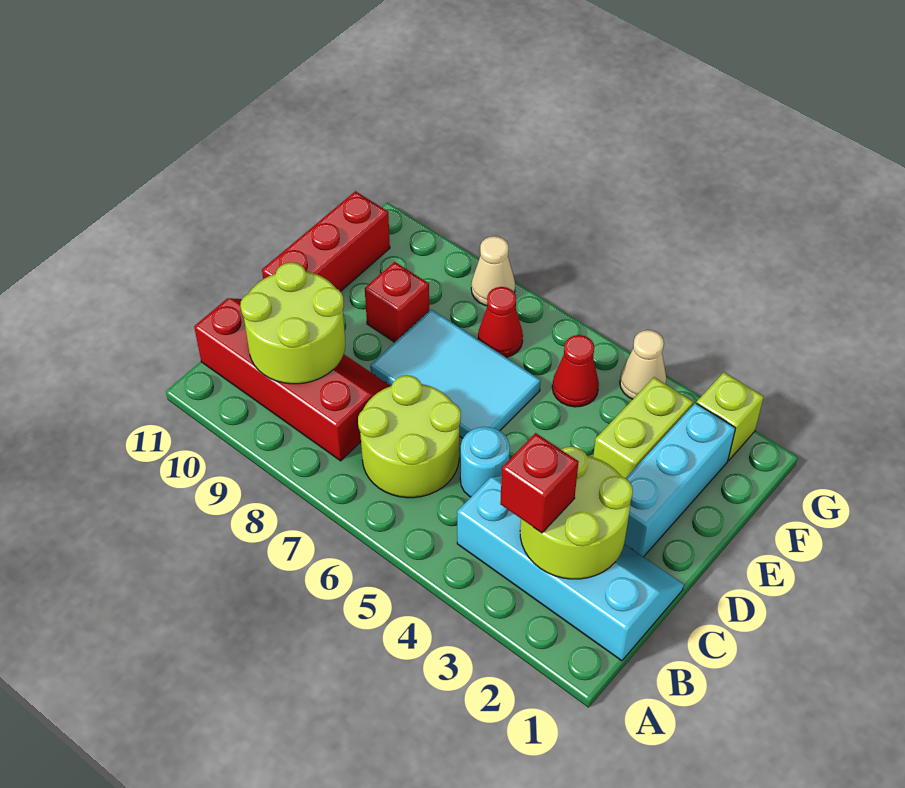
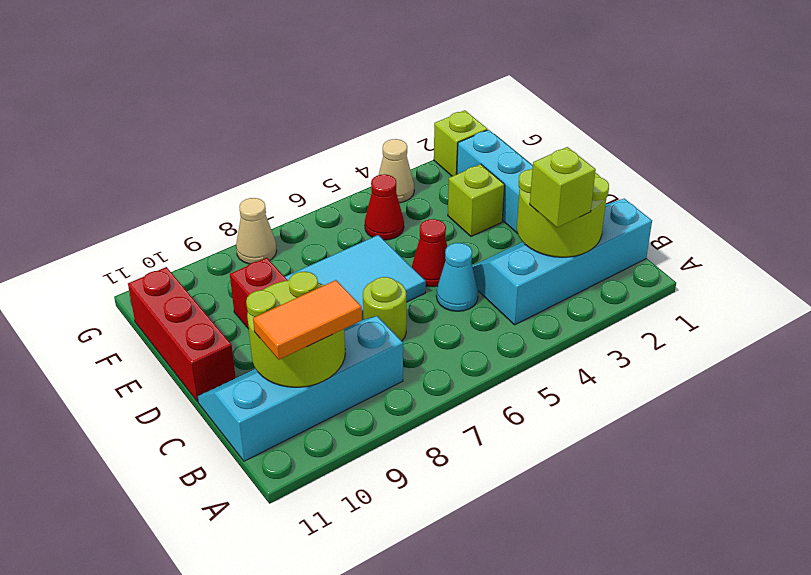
red brick B3 level 3 -> lime brick B3 level 3
lime round brick B6:C7 level 1 -> lime round brick C7 level 1
red slope B8:C11 level 1 top B -> cyan slope B8:C11 level 1 top B
none -> orange tile B9:B10 level 3
cyan round brick C5 level 1 -> cyan cone C5 level 1
lime brick E3:F3 level 1 -> lime brick E3 level 1
red cone F7 level 1 -> red cone D5 level 1

